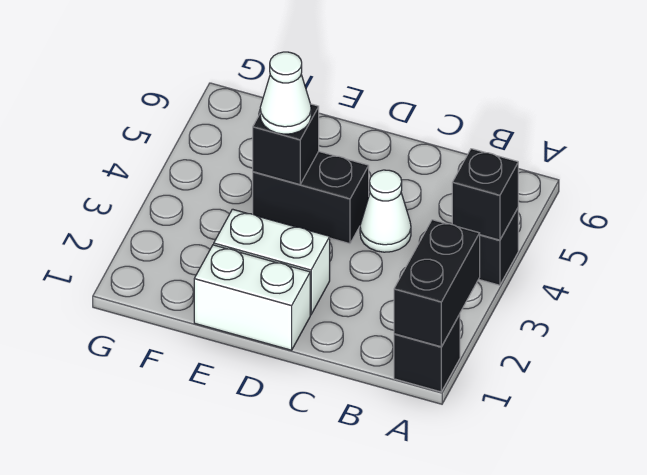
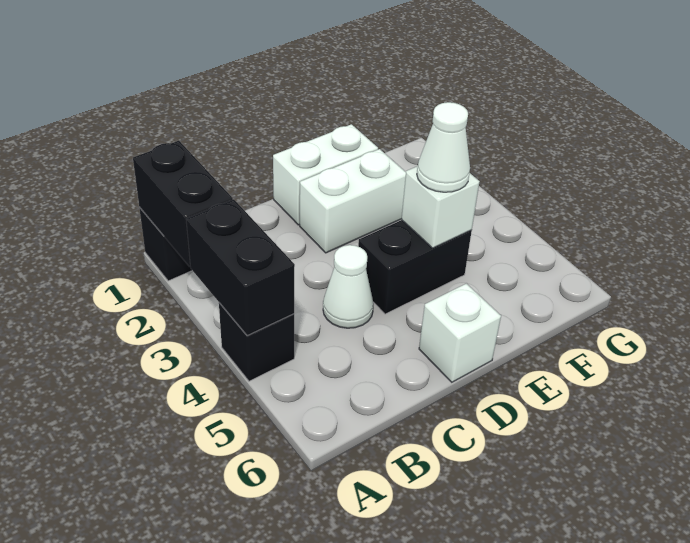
black brick A4 level 2 -> black brick A3:A4 level 2
none -> white brick D6 level 1
black brick E4 level 2 -> white brick E4 level 2

